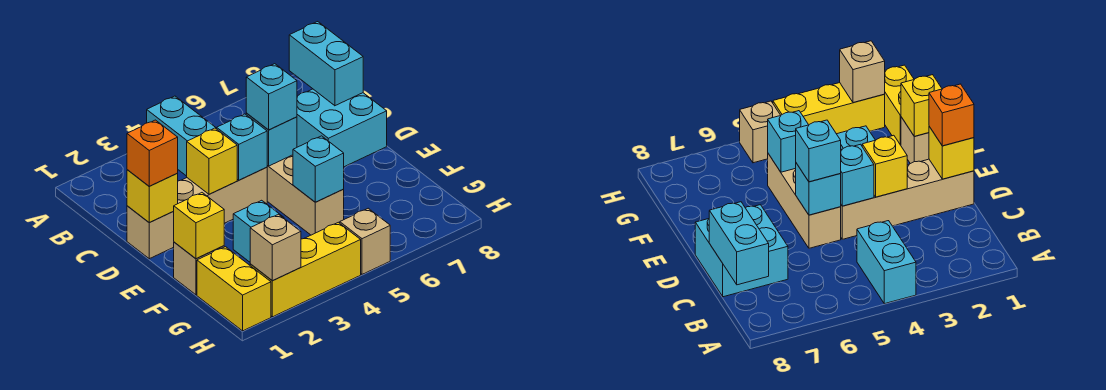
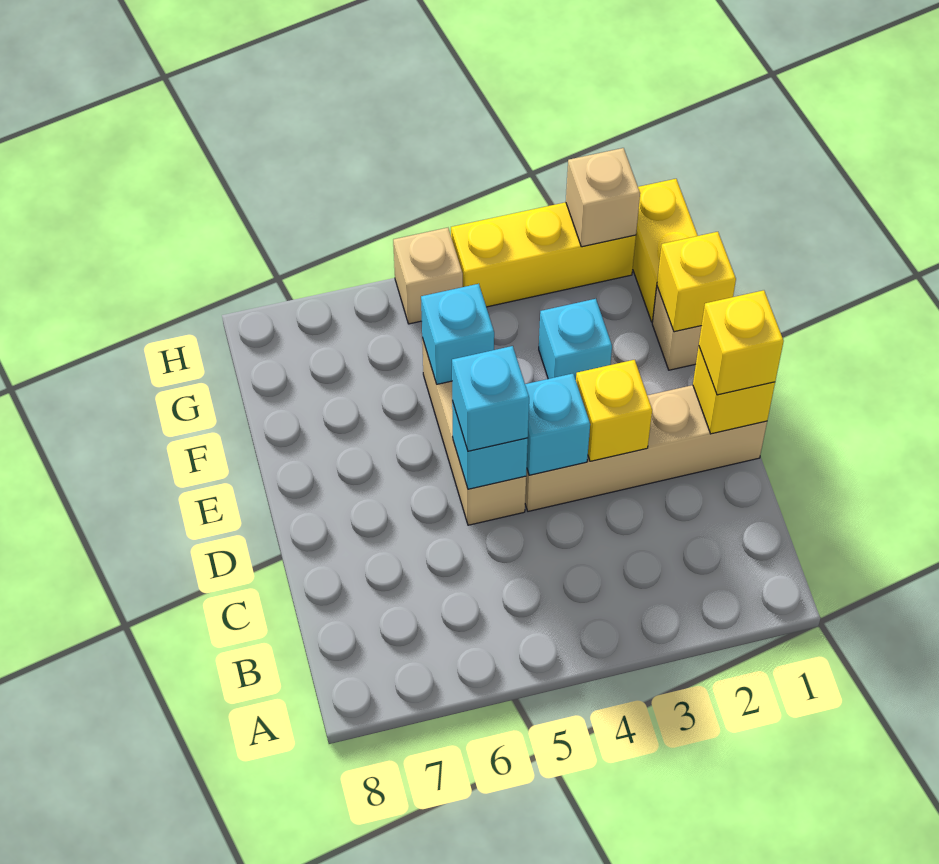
cyan brick A4:B4 level 1 -> none
cyan brick B8:C8 level 2 -> none
cyan brick C7:D8 level 1 -> none
orange brick D1 level 3 -> yellow brick D1 level 3

